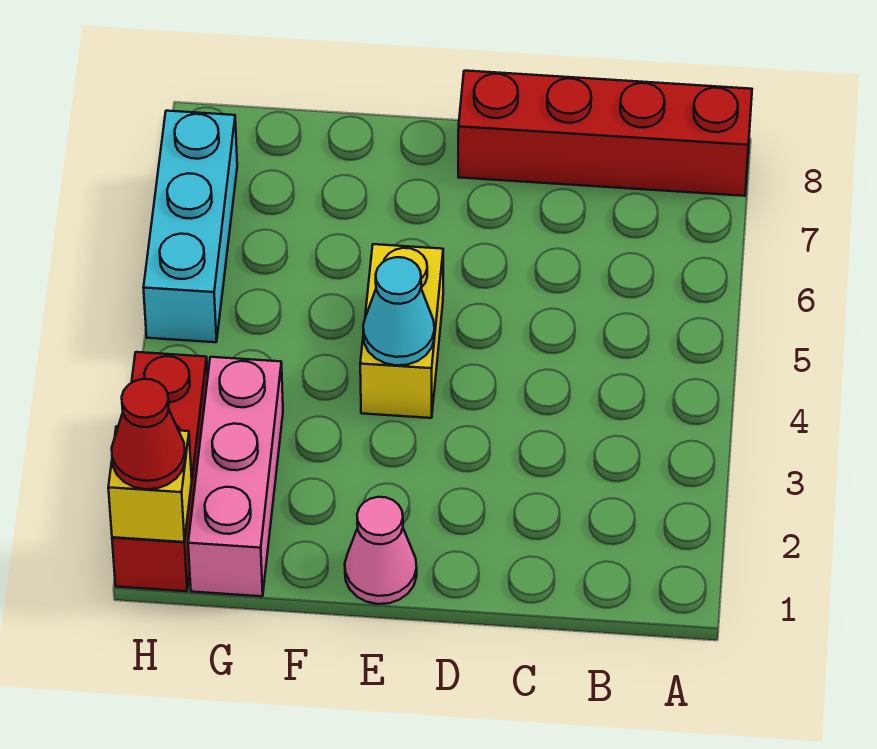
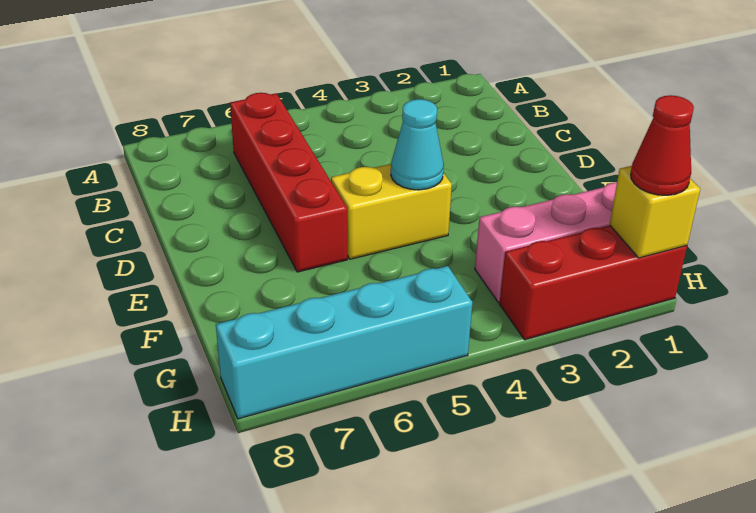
red brick A8:D8 level 1 -> red brick B6:E6 level 1
pink cone E1 level 1 -> none
cyan brick H5:H7 level 1 -> cyan brick H5:H8 level 1

